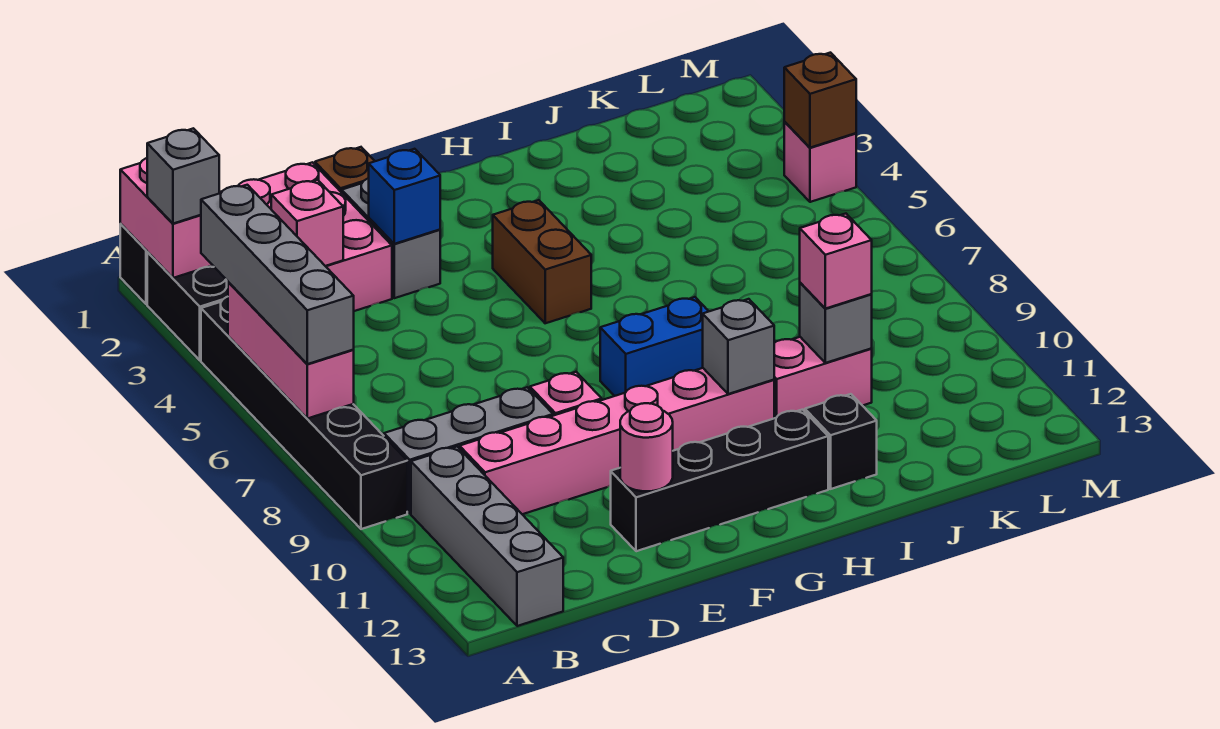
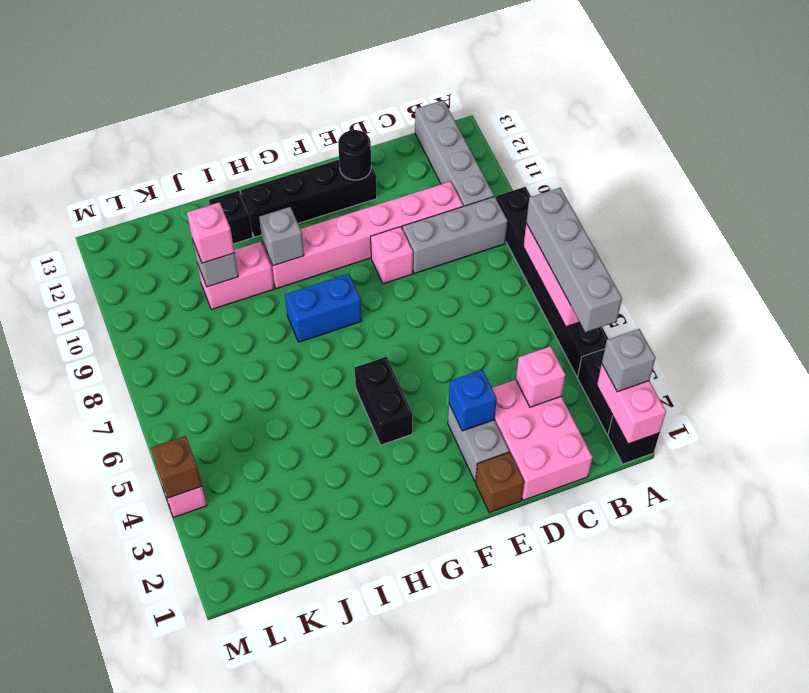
pink round brick E12 level 2 -> black round brick E12 level 2
brown brick G4:G5 level 1 -> black brick G4:G5 level 1

